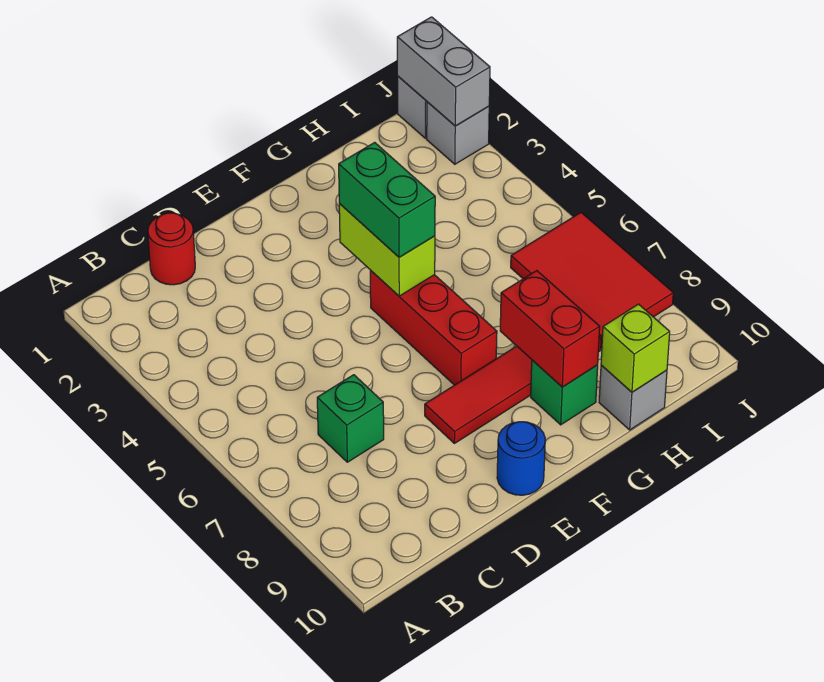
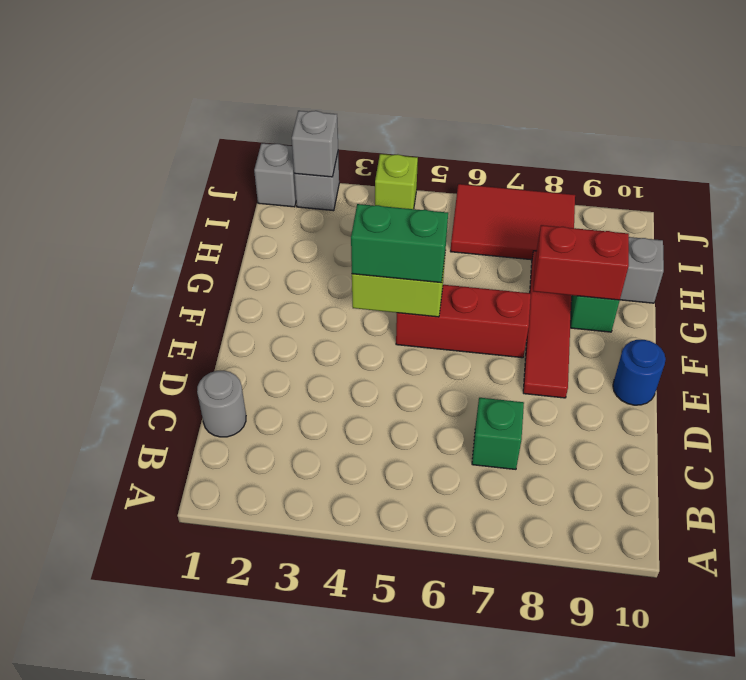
red round brick C1 level 1 -> grey round brick C1 level 1
lime brick H10 level 2 -> lime brick J4 level 1
grey brick J1:J2 level 2 -> grey brick J2 level 2

